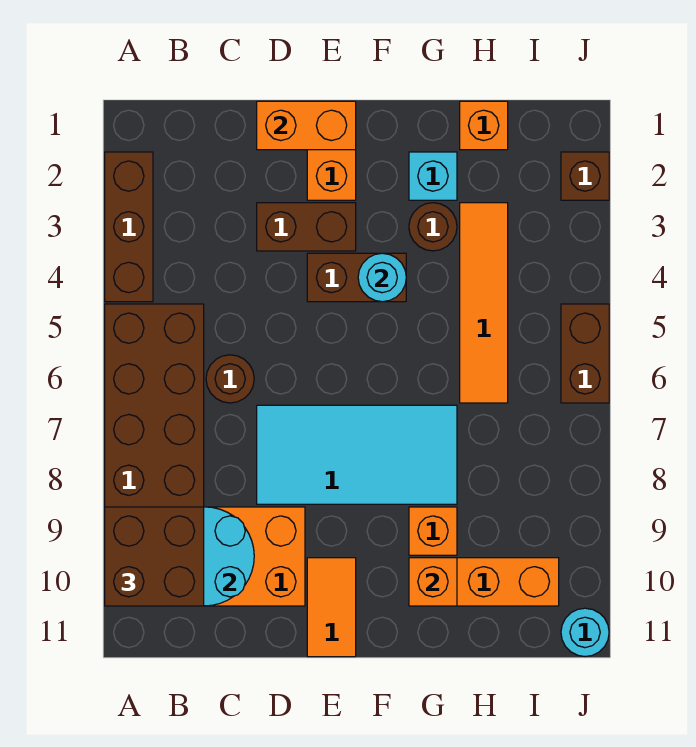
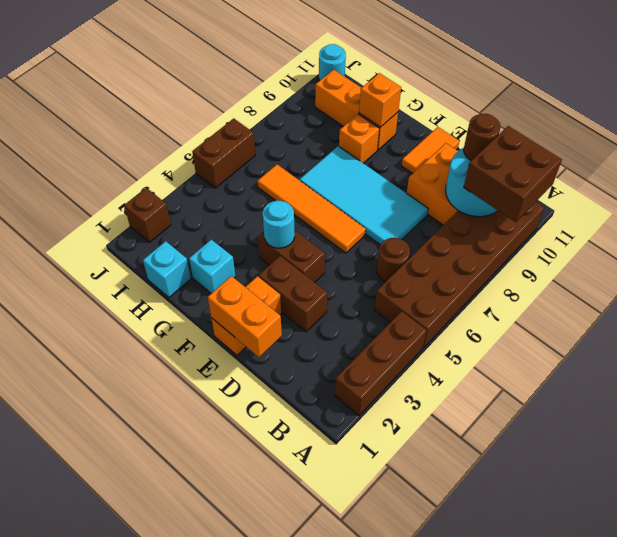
brown round brick G3 level 1 -> brown round brick C10 level 3
orange brick H1 level 1 -> cyan brick H1 level 1
orange tile H3:H6 level 1 -> orange tile E6:H6 level 1

